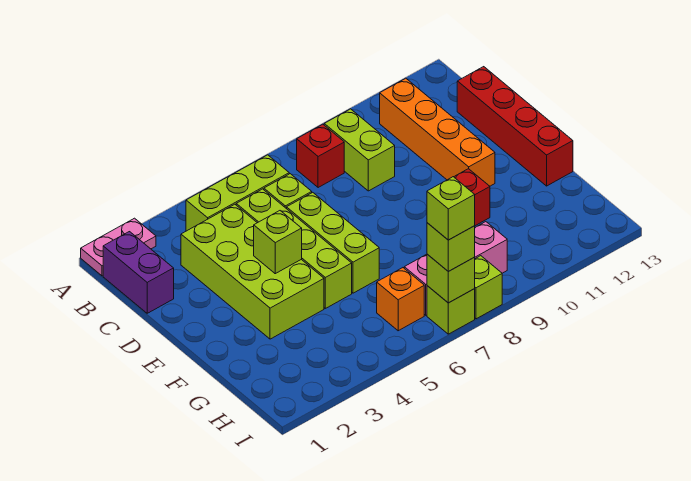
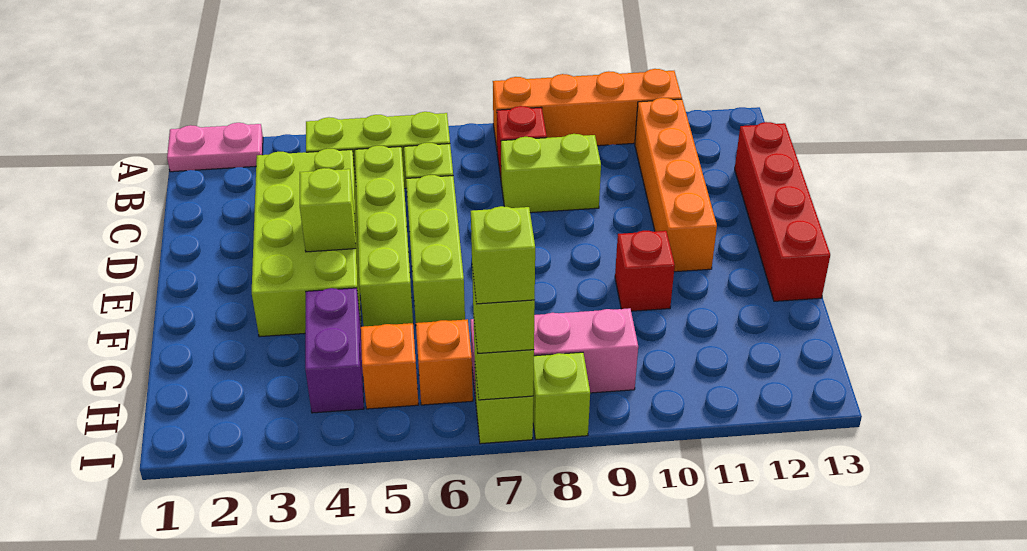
none -> orange brick A8:A11 level 1
purple brick B1:C1 level 1 -> purple brick G4:H4 level 1
lime brick B9:C9 level 1 -> lime brick C8:C9 level 1
none -> orange brick H5 level 1

